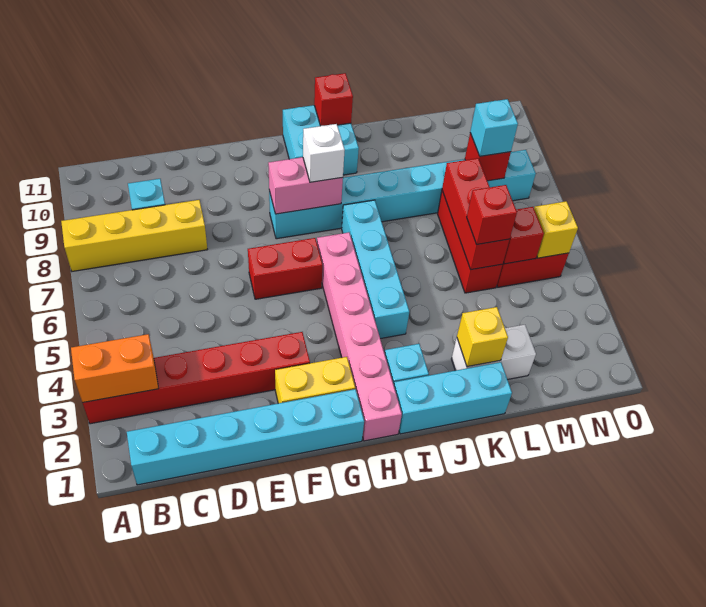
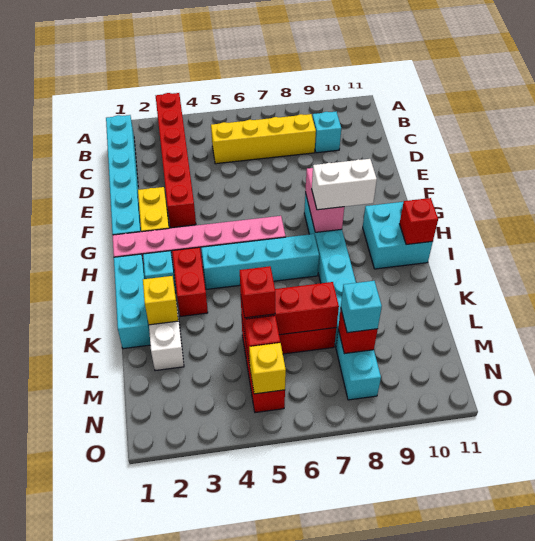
orange brick A3:B3 level 2 -> none
yellow brick A8:D8 level 1 -> yellow brick C5:C8 level 1
red brick F6:G6 level 1 -> red brick I3:J3 level 1
white brick H8 level 3 -> white brick H8:H9 level 3

